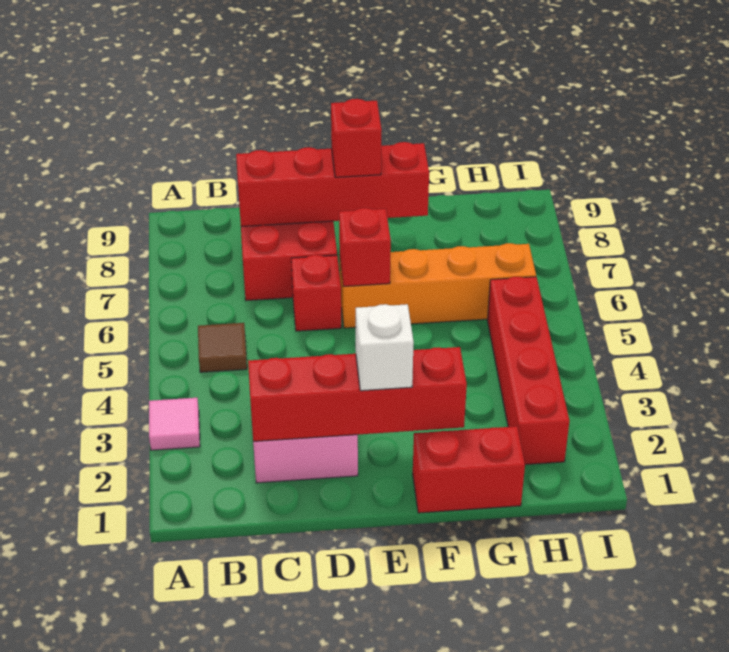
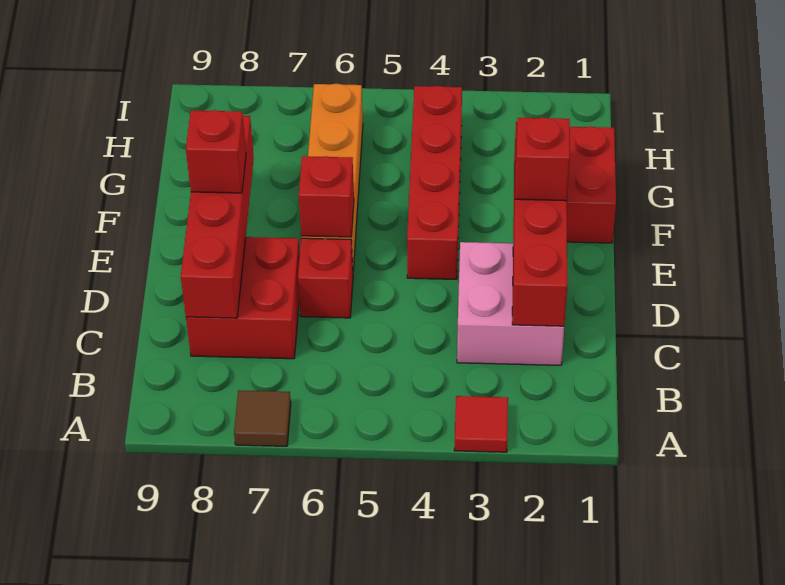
pink tile A3 level 1 -> red tile A3 level 1
brown tile B5 level 1 -> brown tile A7 level 1
white brick E2 level 3 -> red brick E2 level 3
red brick H2:H5 level 1 -> red brick E4:H4 level 1

